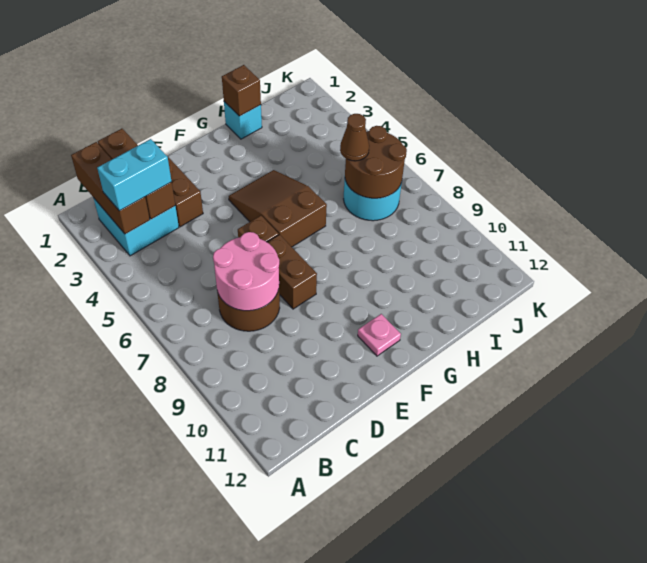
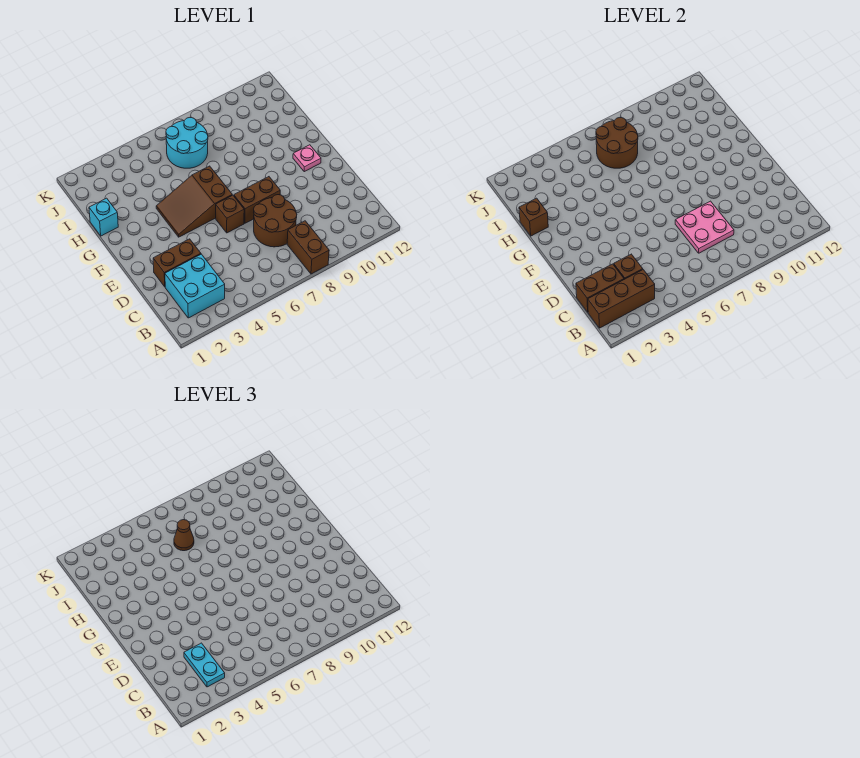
none -> brown brick A8:B8 level 1
cyan brick B3:C3 level 3 -> cyan plate B3:C3 level 3
pink round brick C7:D8 level 2 -> pink plate C7:D8 level 2

